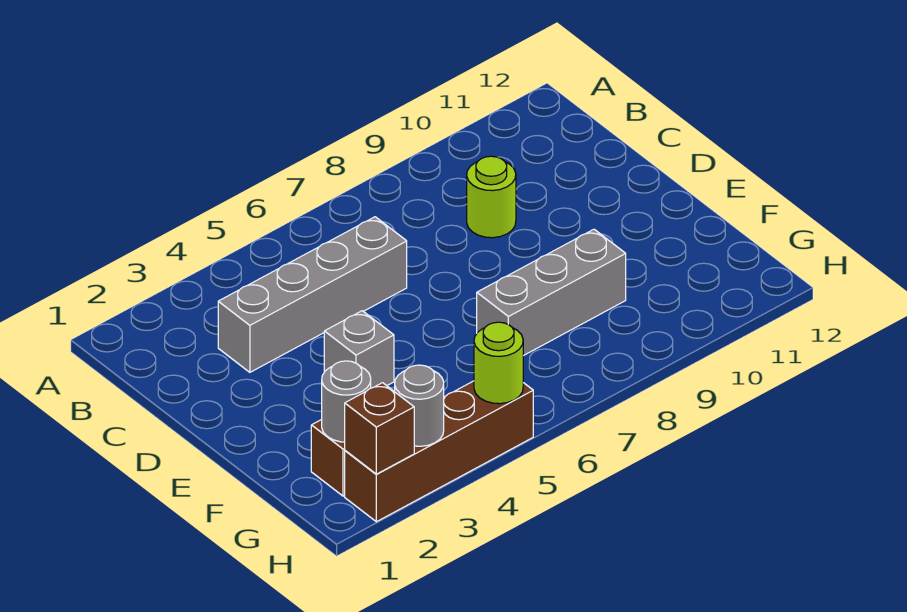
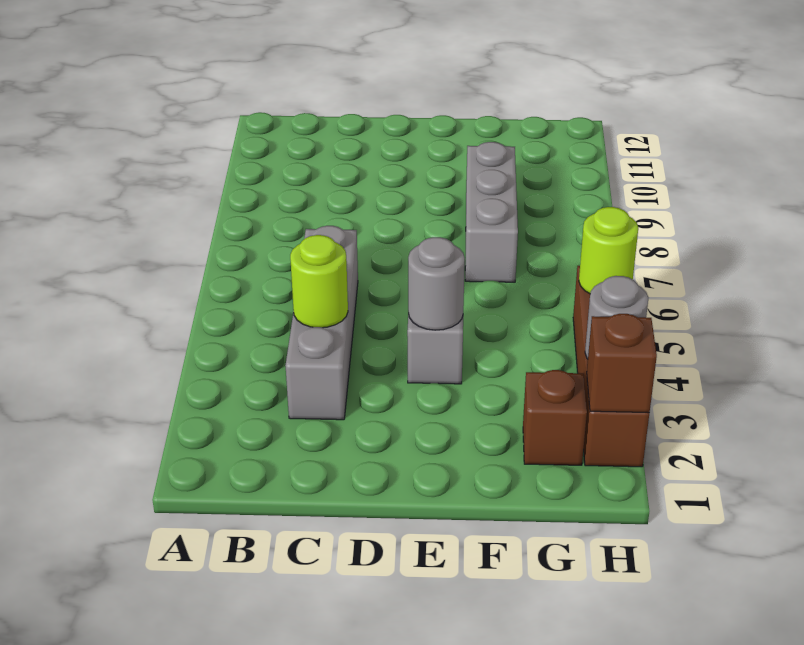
lime round brick C9 level 1 -> lime round brick C4 level 2
grey round brick G2 level 2 -> grey round brick E4 level 2

